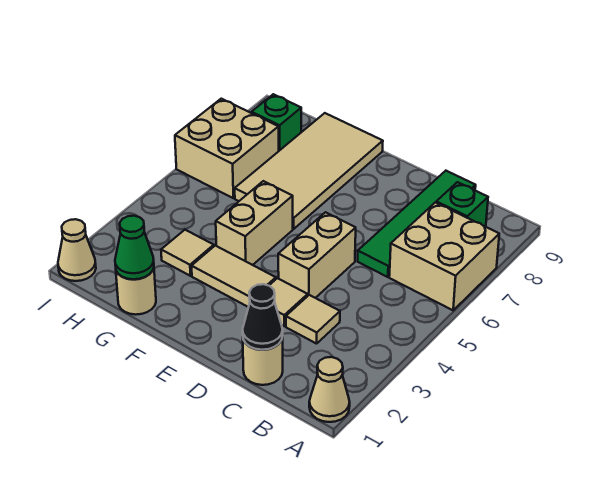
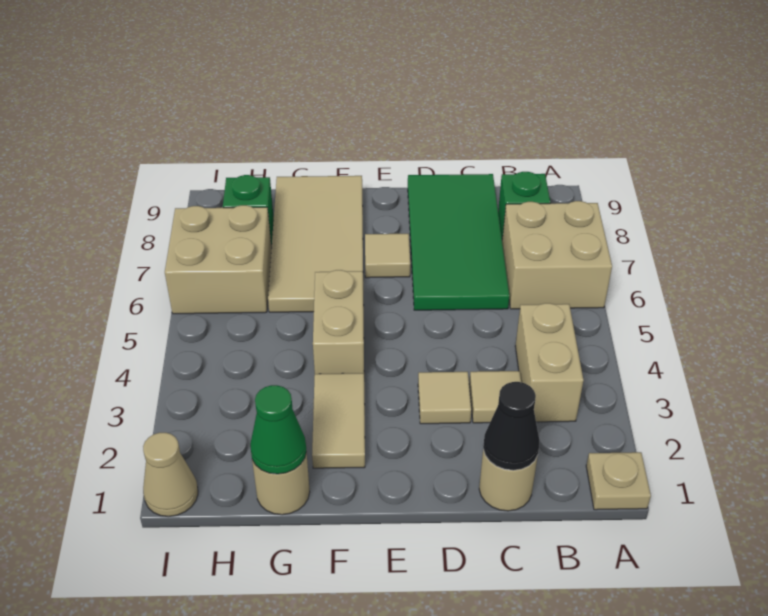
tan cone A1 level 1 -> tan plate A1 level 1
green tile C6:C9 level 1 -> green tile C6:D9 level 1
tan brick D4:D5 level 1 -> tan brick B3:B4 level 1
tan tile E3:F3 level 1 -> tan tile F2:F3 level 1
tan tile G3 level 1 -> tan tile E7 level 1

